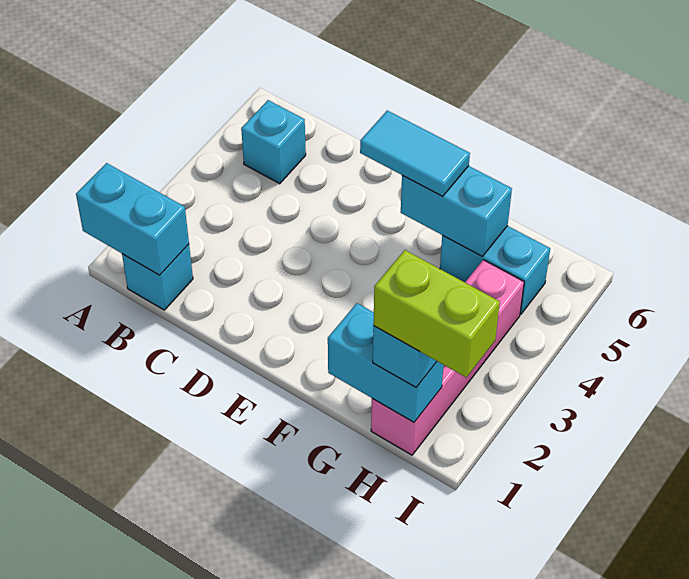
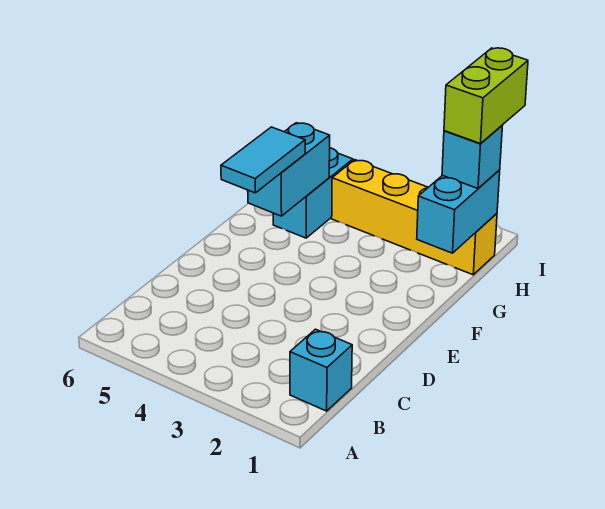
cyan brick A1:B1 level 2 -> none
cyan brick B5 level 1 -> none
pink brick H1:H4 level 1 -> yellow brick H1:H4 level 1

